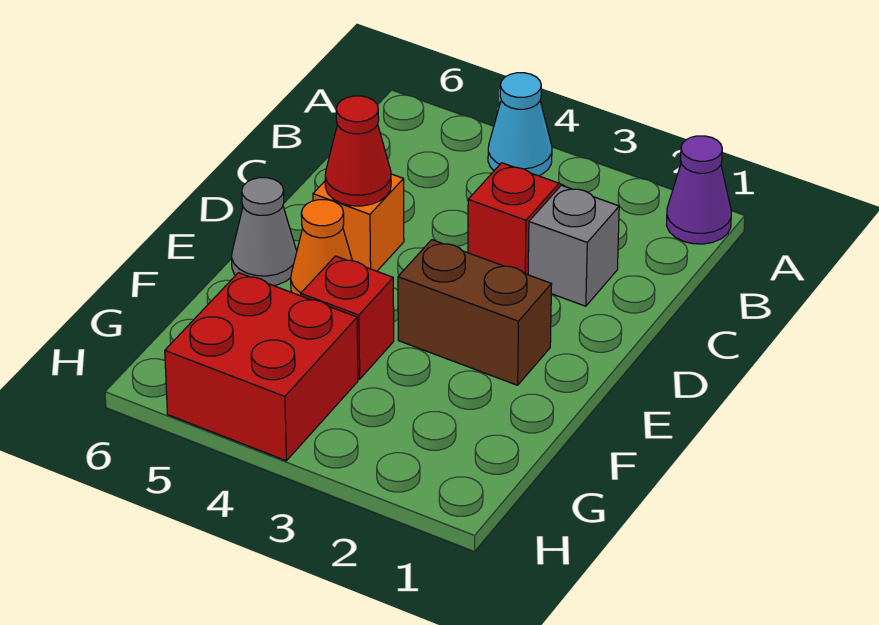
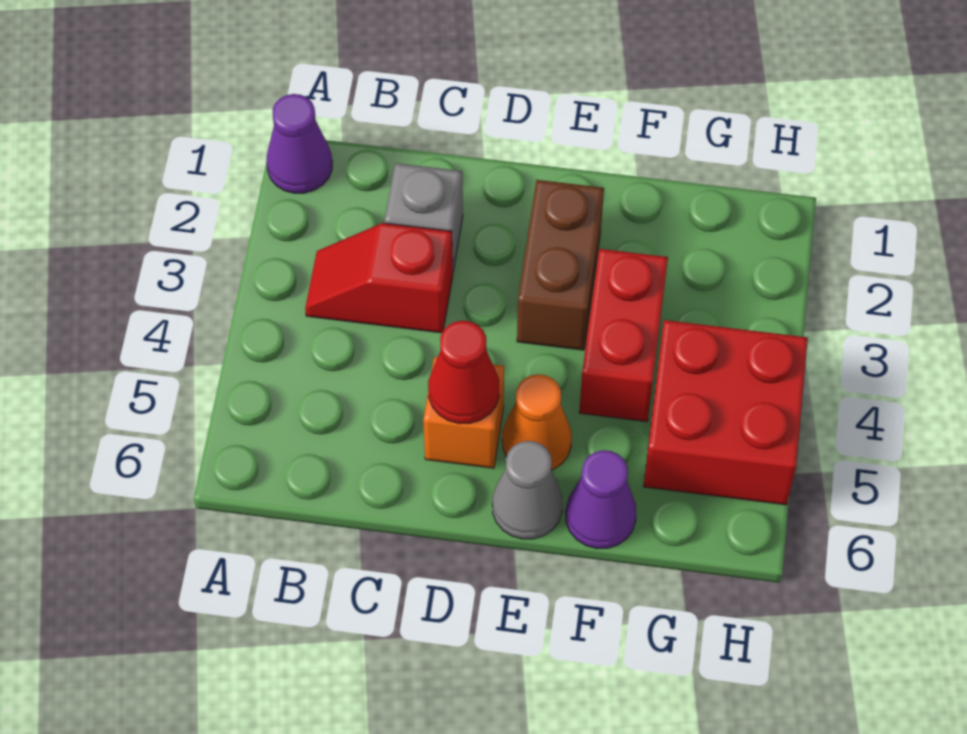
cyan cone A4 level 1 -> none
red brick F4 level 1 -> red brick F3:F4 level 1
none -> purple cone F6 level 1

